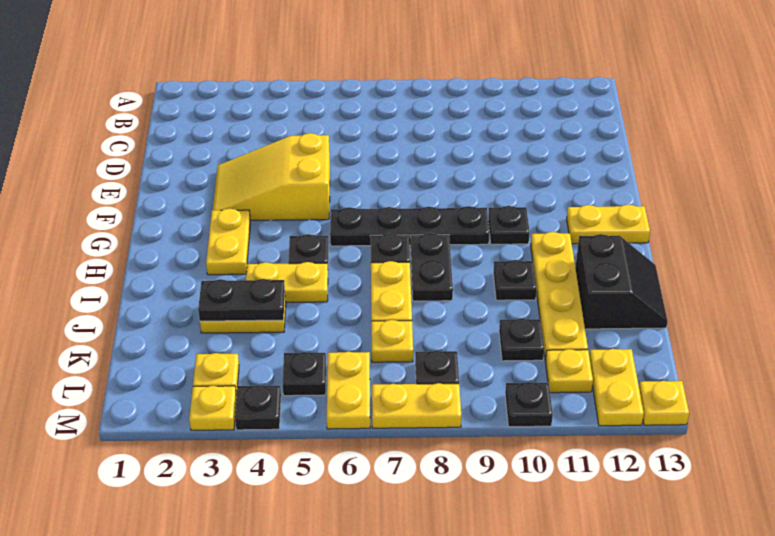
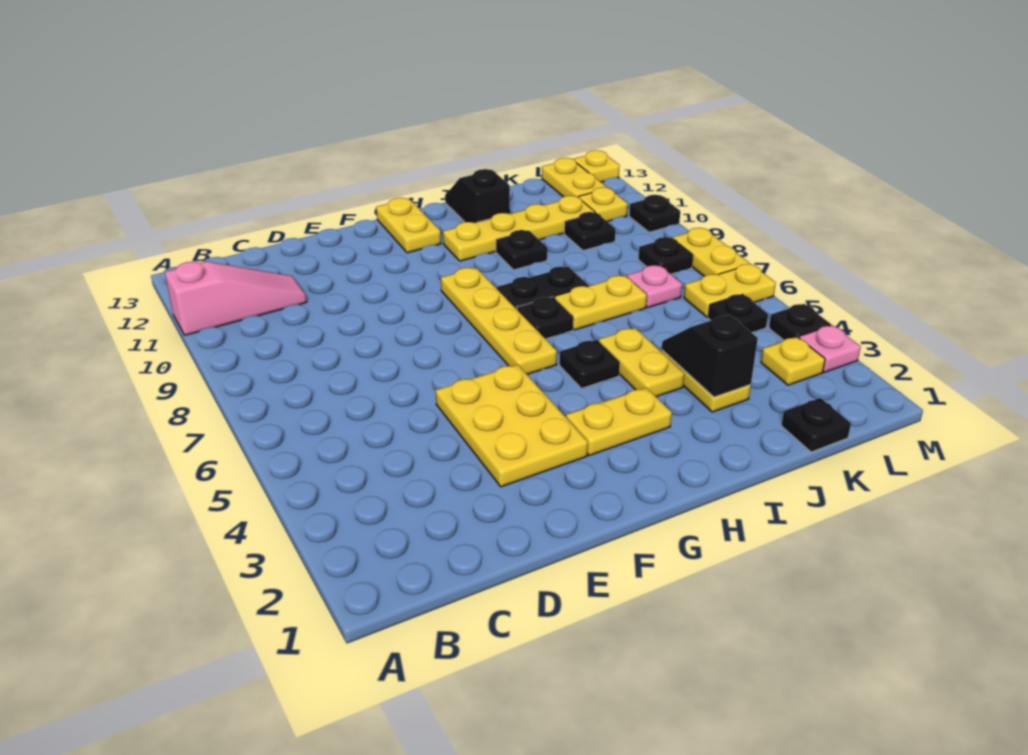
none -> pink slope A11:C11 level 1 top A
yellow slope E3:F5 level 1 top 5 -> yellow plate E3:F5 level 1
black plate G6:G9 level 1 -> yellow plate G6:G9 level 1
black plate G10 level 1 -> black plate K1 level 1
black slope I12:J13 level 1 top 12 -> black slope I12:I13 level 1 top 12
black plate J3:J4 level 2 -> black slope J3:J4 level 2 top 3
yellow plate K7 level 1 -> pink plate K7 level 1
yellow plate L12:M12 level 1 -> yellow plate L12:L13 level 1
yellow plate M3 level 1 -> pink plate M3 level 1

